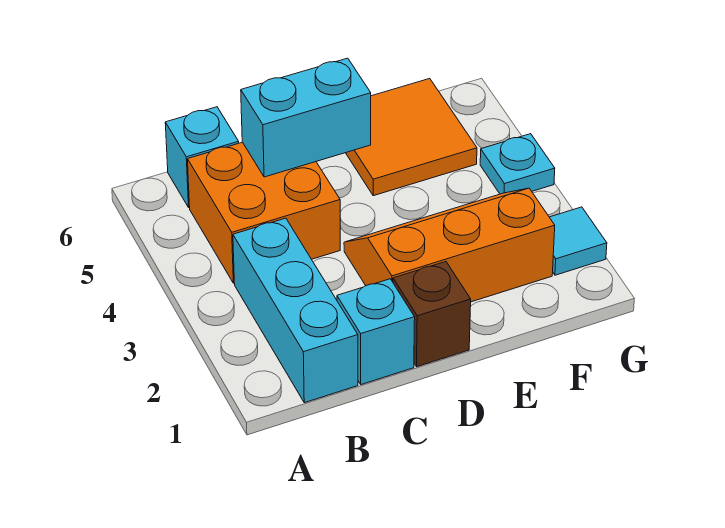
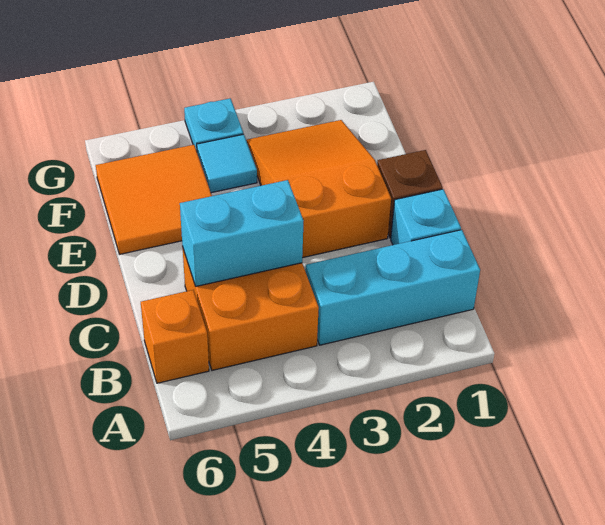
cyan brick B6 level 1 -> orange brick B6 level 1
cyan brick C5:D5 level 2 -> cyan brick C4:C5 level 2
orange slope D2:F3 level 1 top 2 -> orange slope D2:F3 level 1 top D
cyan tile G2 level 1 -> cyan tile F4 level 1

